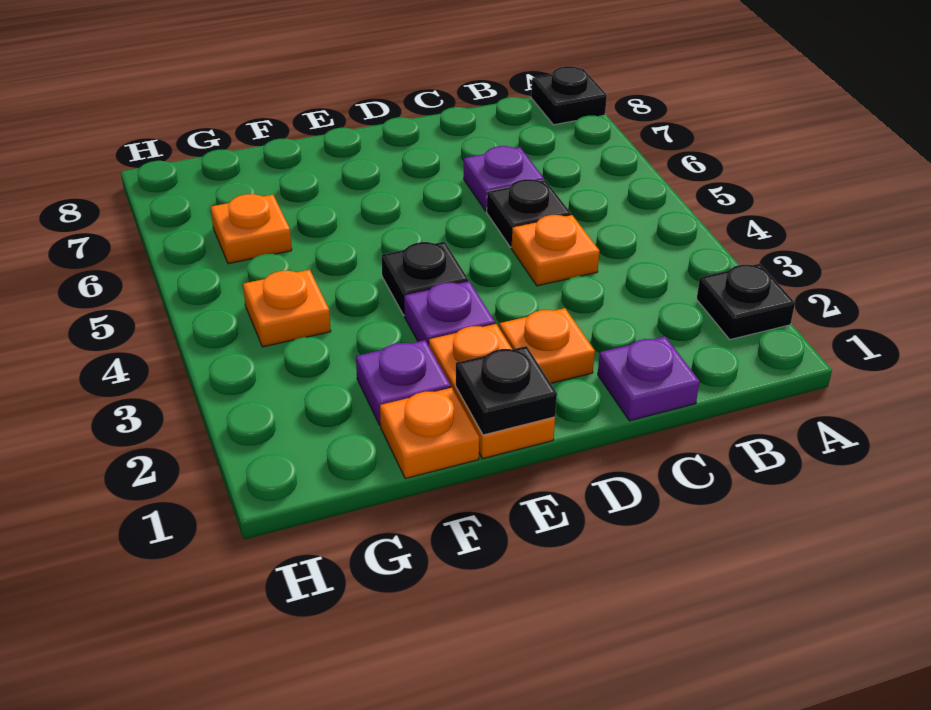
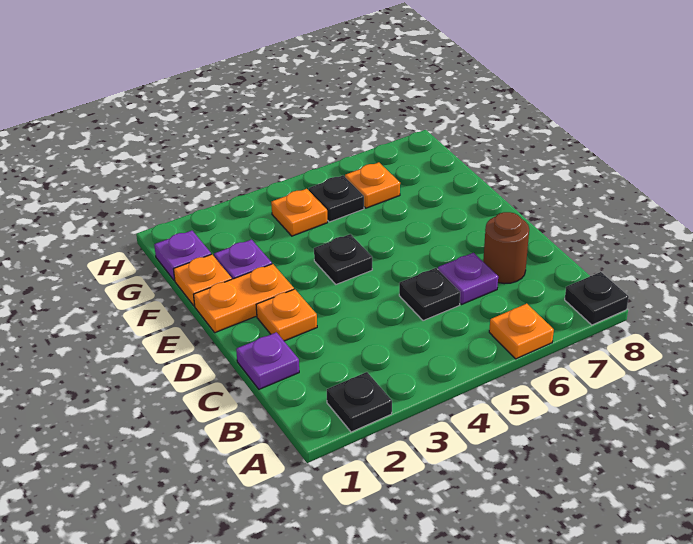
orange plate C4 level 1 -> orange plate A6 level 1
none -> brown round brick C7 level 1
black plate E1 level 2 -> black plate G5 level 1
purple plate E3 level 1 -> purple plate G1 level 1

